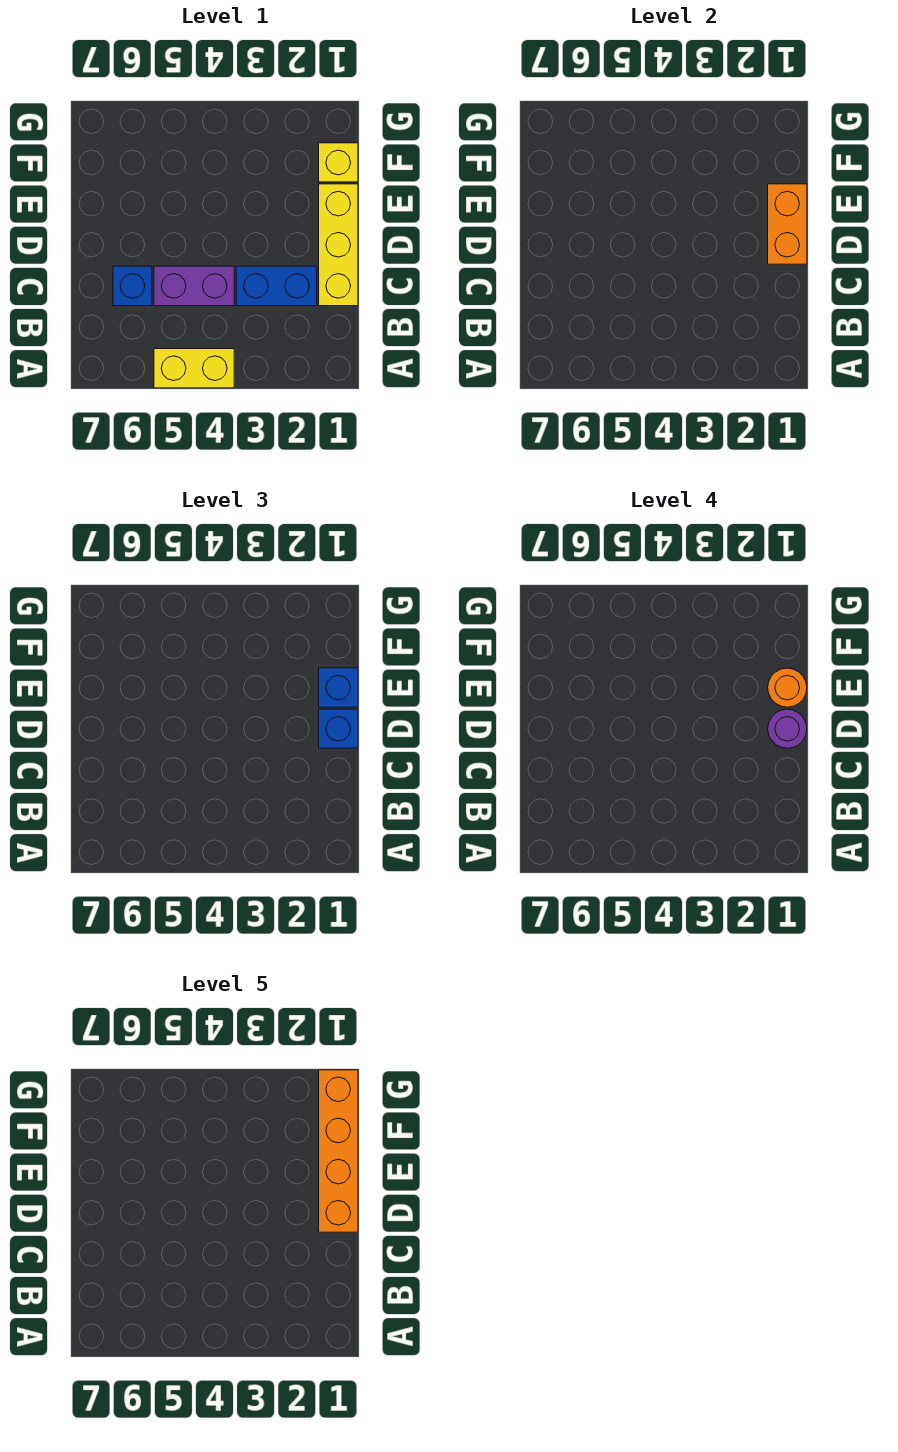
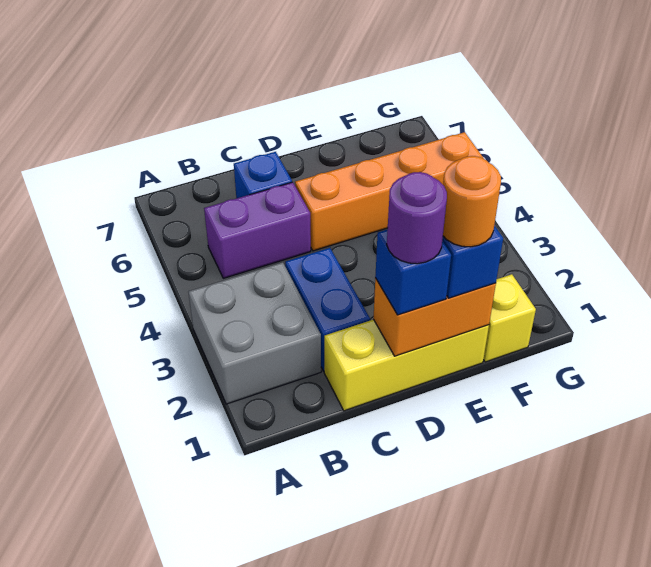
none -> grey brick A2:B3 level 1
yellow brick A4:A5 level 1 -> none
purple brick C4:C5 level 1 -> purple brick B5:C5 level 1
orange brick D1:G1 level 5 -> orange brick D5:G5 level 1

